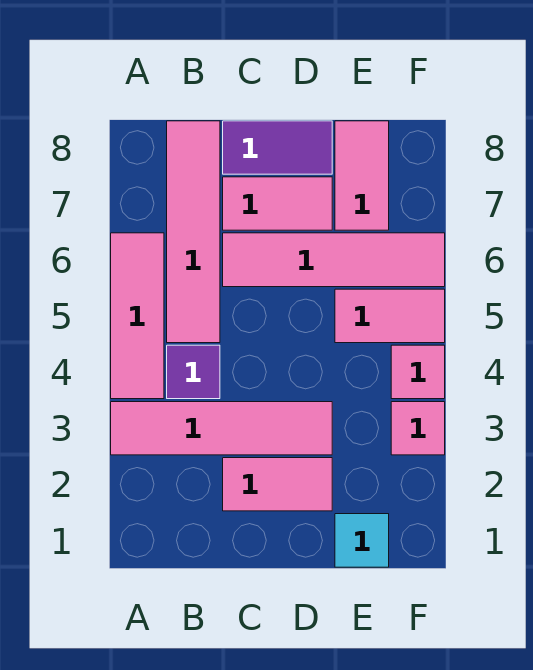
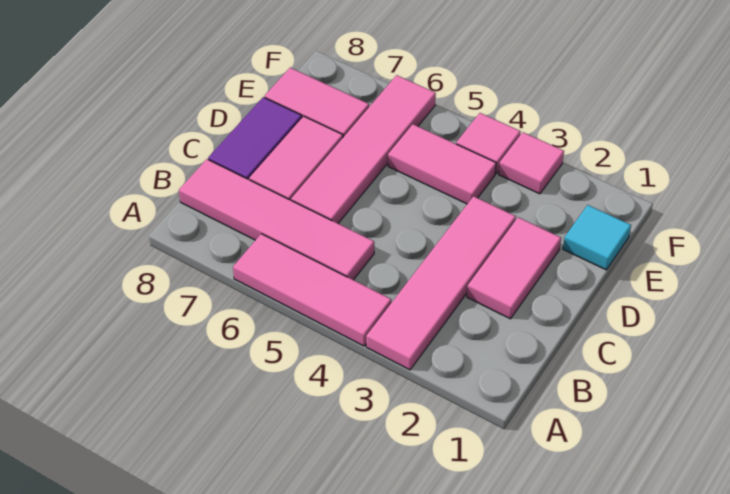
purple tile B4 level 1 -> none
pink tile E5:F5 level 1 -> pink tile E4:E5 level 1

